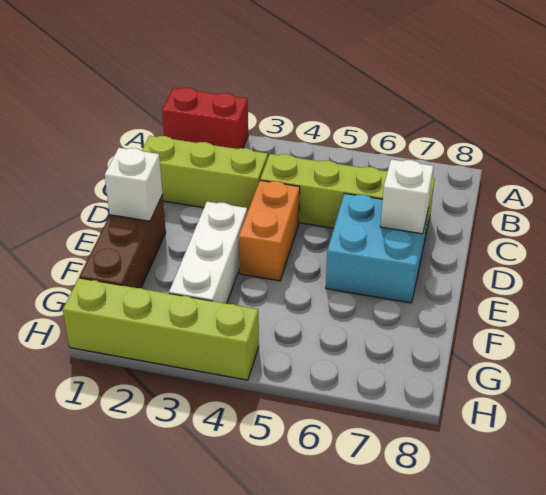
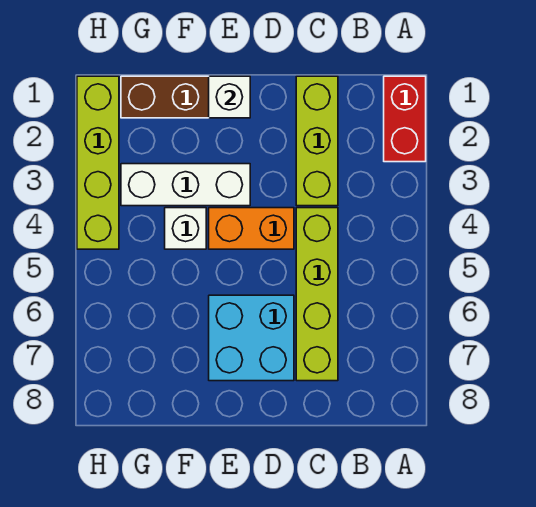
white brick D7 level 2 -> white brick F4 level 1

